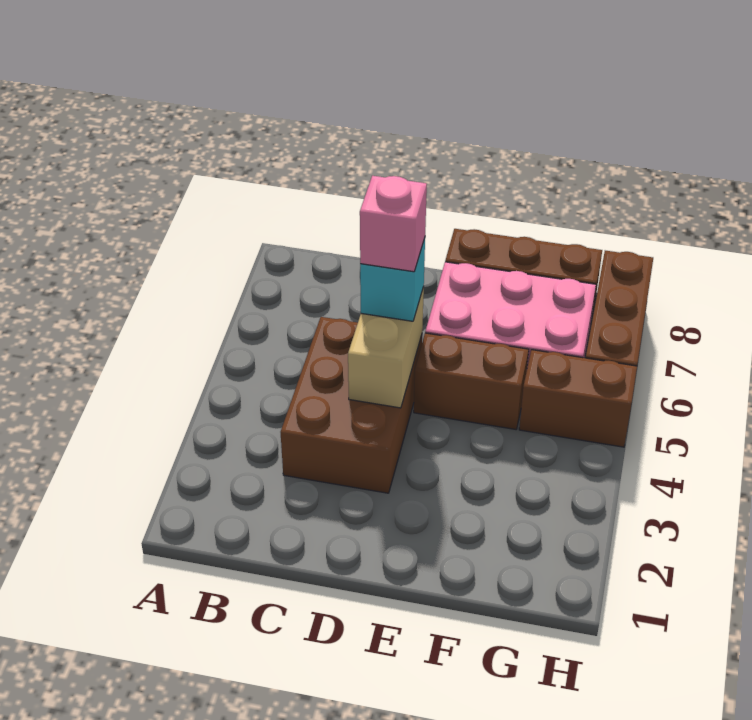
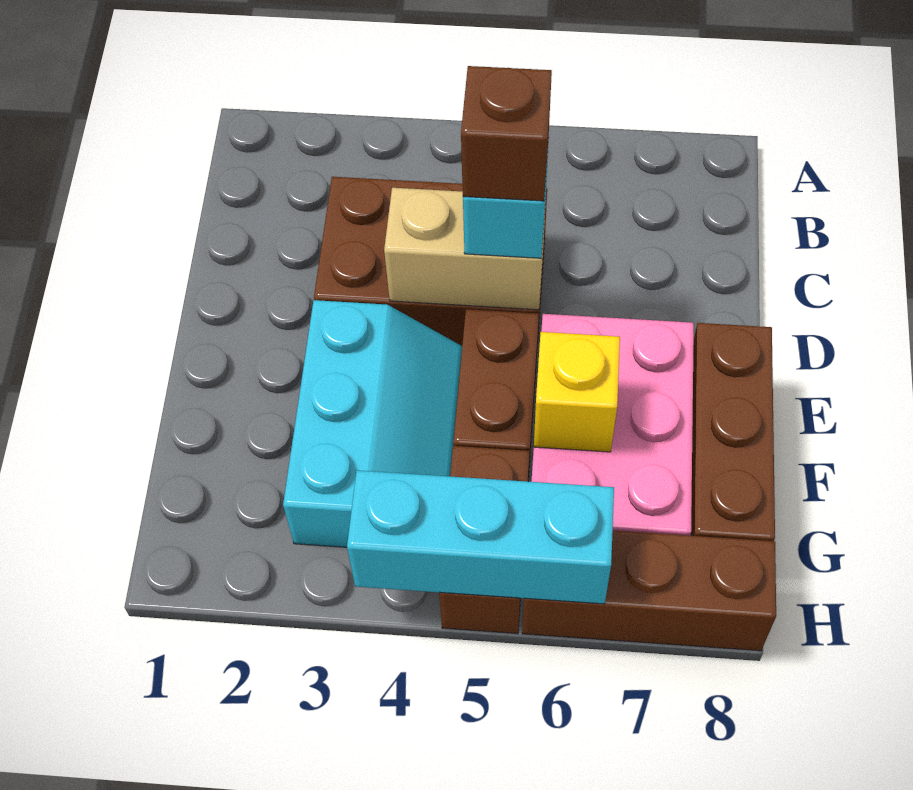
pink brick D5 level 4 -> brown brick D5 level 4
none -> cyan slope E3:G4 level 1 top 3
none -> yellow brick F6 level 2
none -> cyan brick H4:H6 level 2

